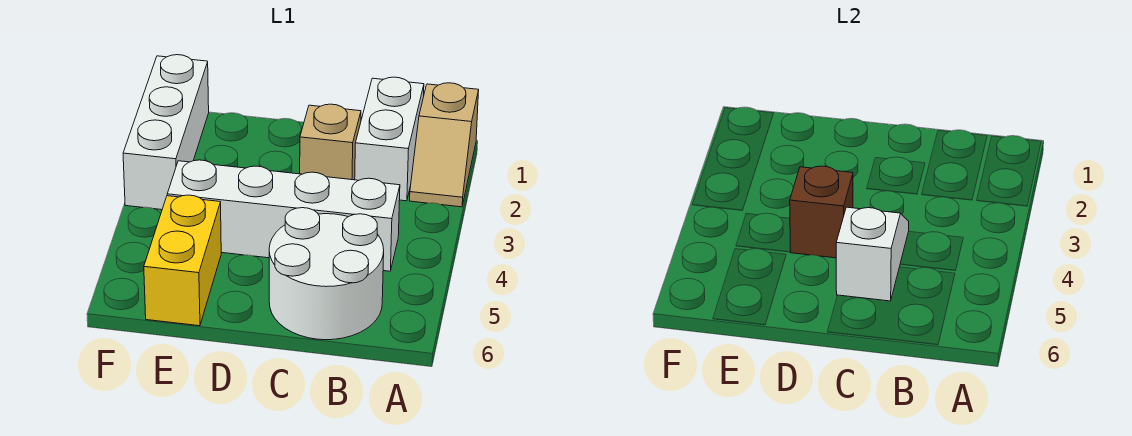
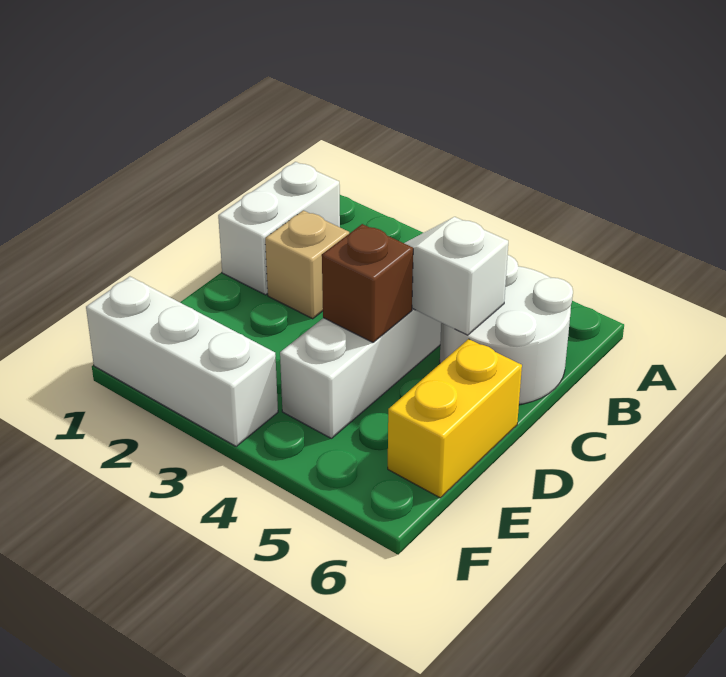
tan slope A1:A2 level 1 top 1 -> none
white brick B1:B2 level 1 -> white brick B1:C1 level 1
yellow brick E5:E6 level 1 -> yellow brick D6:E6 level 1

